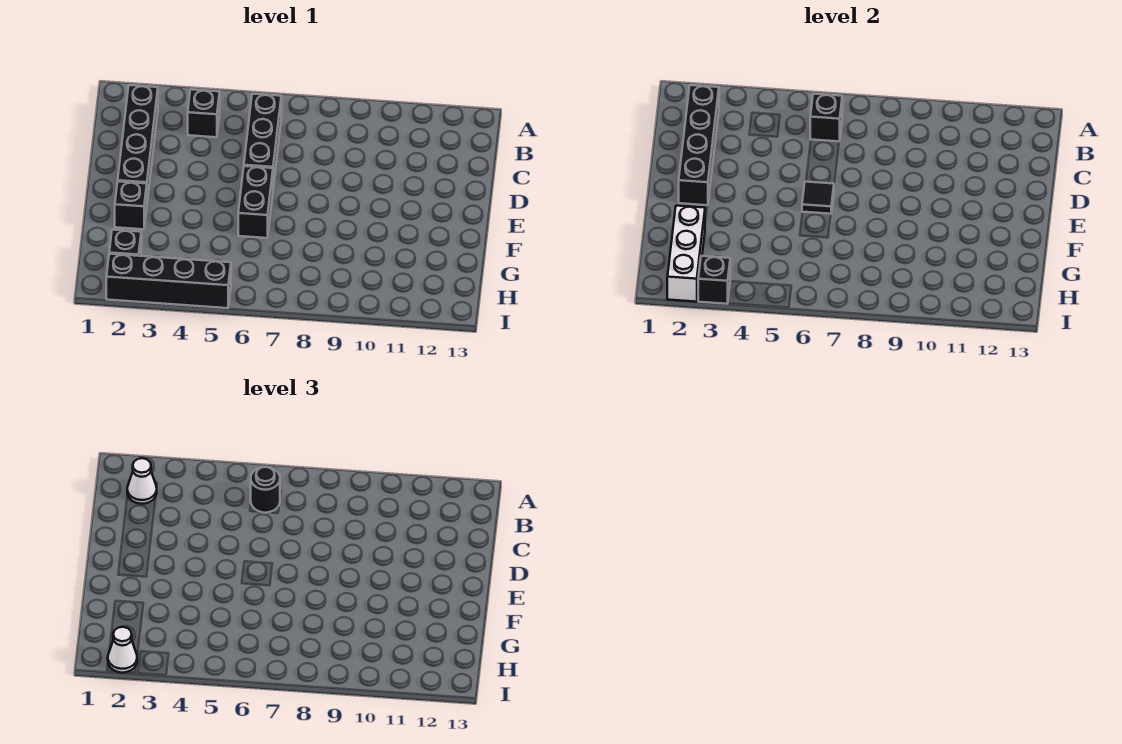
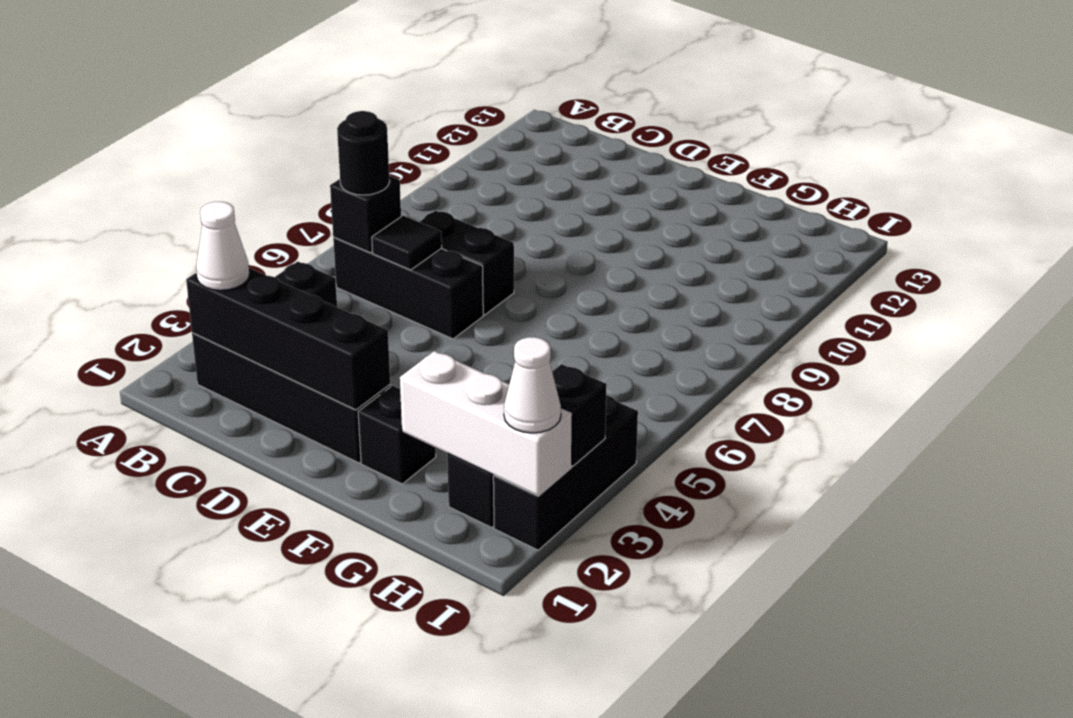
black brick E6:F6 level 1 -> black brick C7:D7 level 1
black tile E6 level 2 -> black tile C6 level 2
black brick I2:I5 level 1 -> black brick I2:I4 level 1

